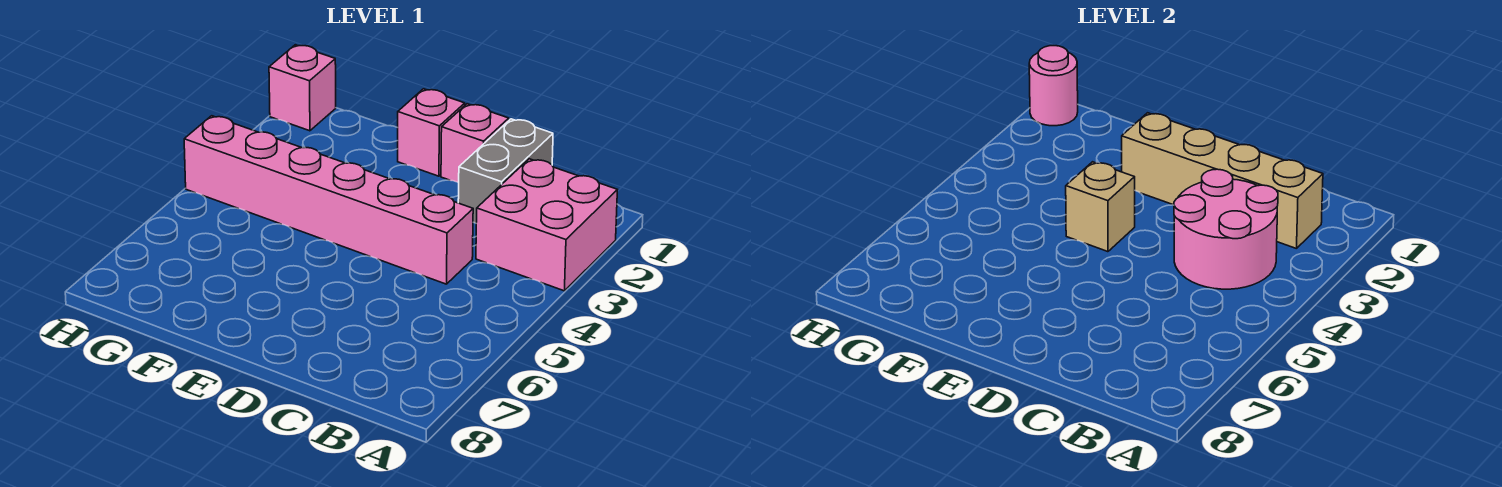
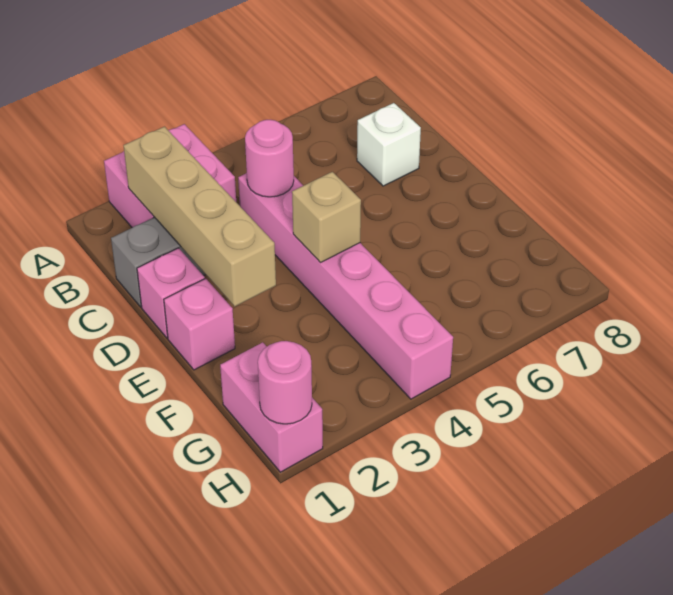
pink round brick B3:C4 level 2 -> pink round brick C4 level 2
none -> white brick C7 level 1
pink brick H1 level 1 -> pink brick G1:H1 level 1

